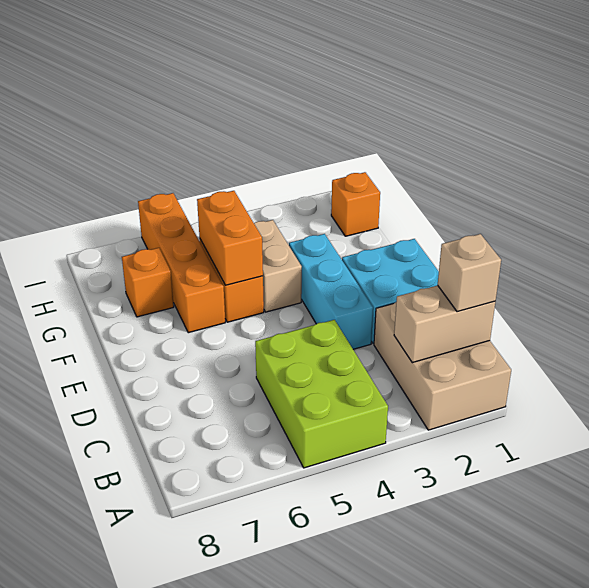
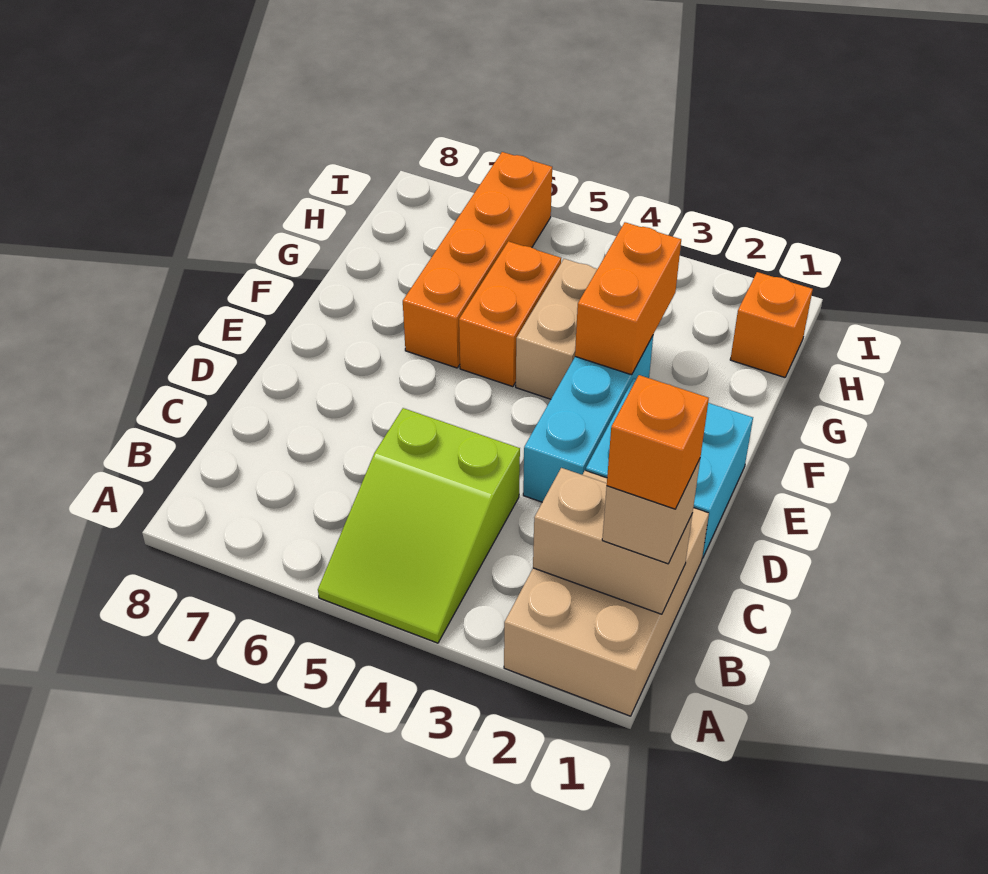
lime brick A4:C5 level 1 -> lime slope A4:C5 level 1 top C
orange brick F5:G5 level 2 -> orange brick F3:G3 level 2
orange brick G7 level 1 -> orange brick B1 level 4

